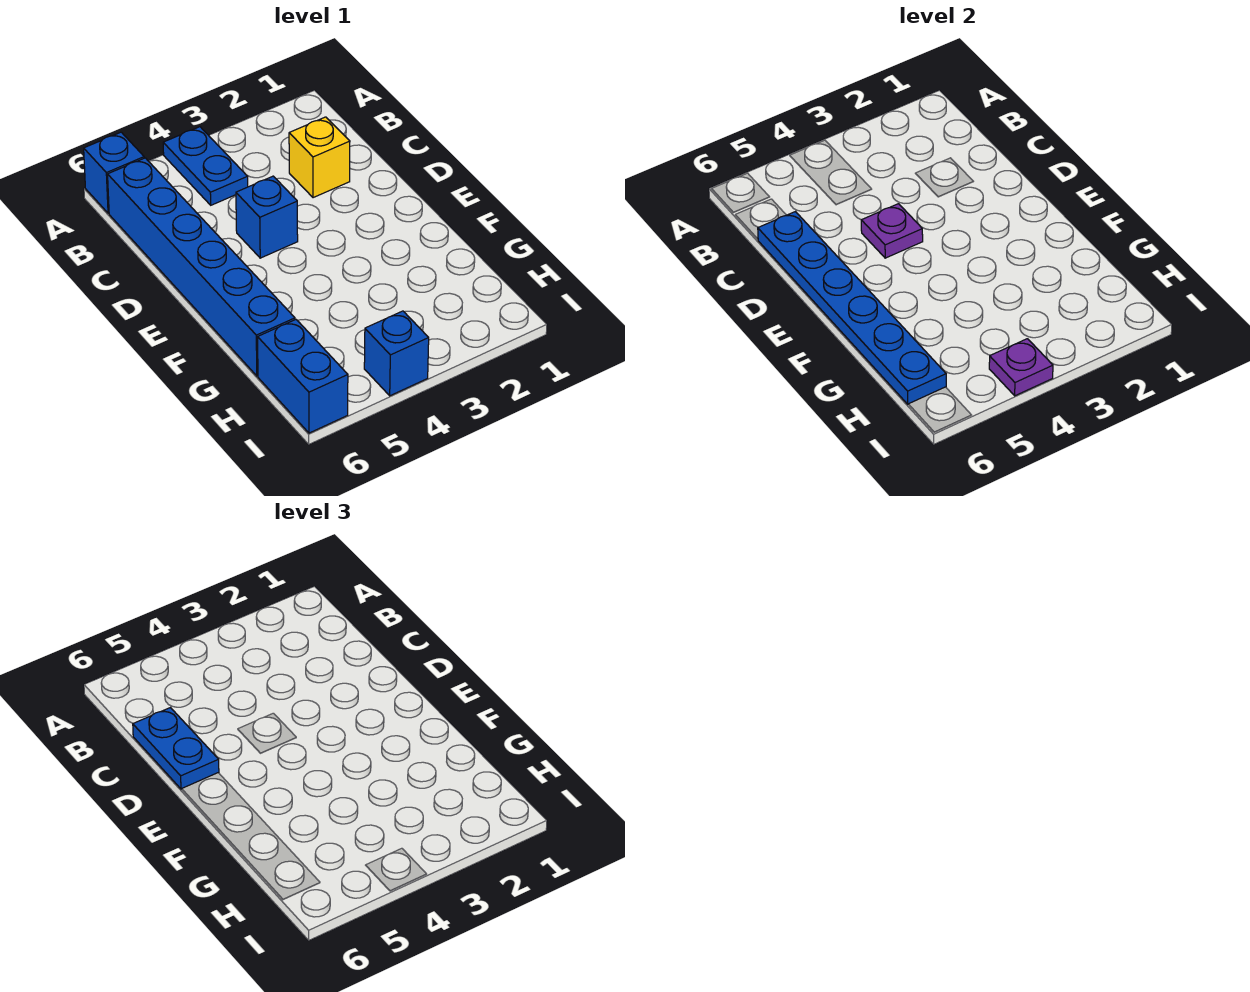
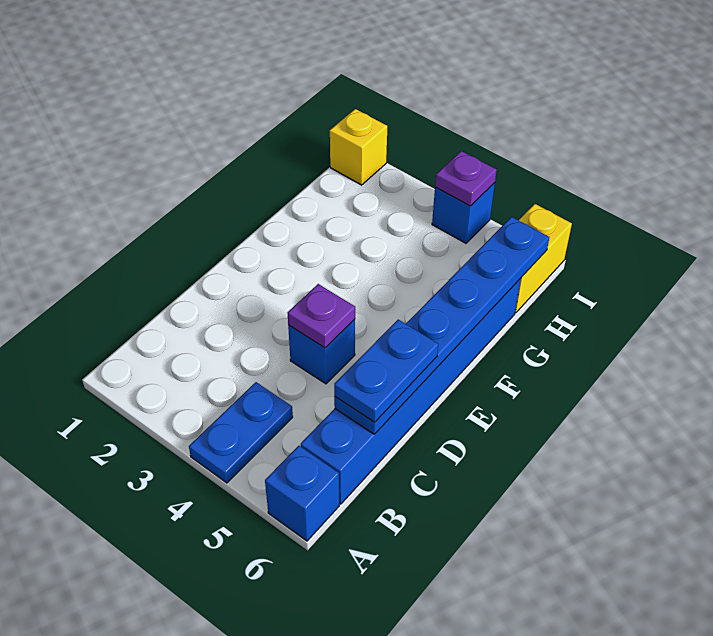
yellow brick C2 level 1 -> yellow brick I1 level 1
blue brick H6:I6 level 1 -> yellow brick H6:I6 level 1

